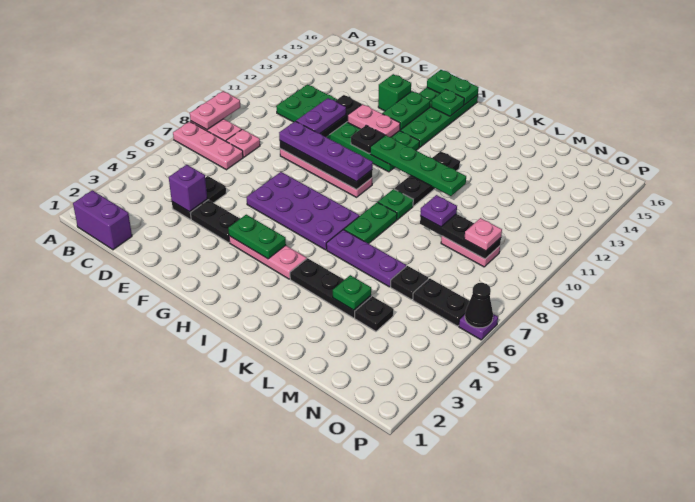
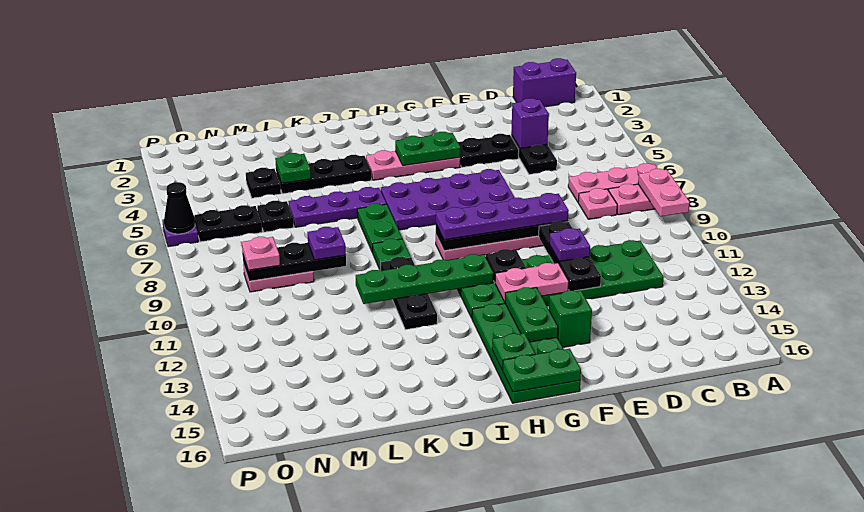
purple plate E10:E11 level 3 -> purple plate E11 level 3

